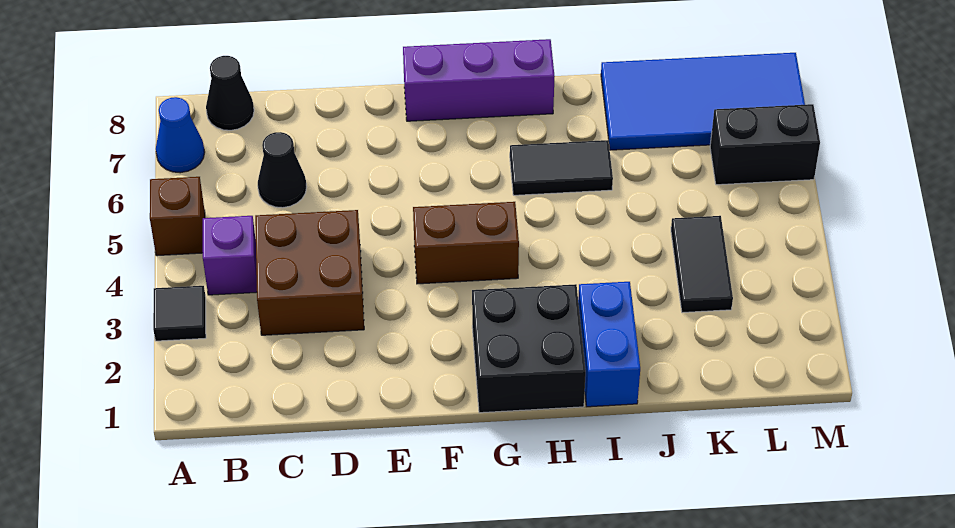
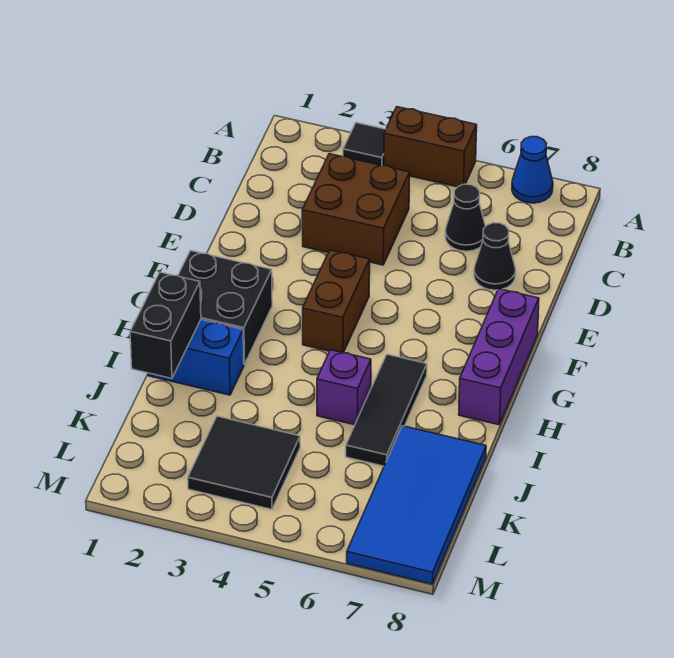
brown brick A5 level 1 -> brown brick A4:A5 level 1
purple brick B4 level 1 -> purple brick I5 level 1
black cone B8 level 1 -> black cone D7 level 1
black tile H6:I6 level 1 -> black tile H6:J6 level 1
black tile K3:K4 level 1 -> black tile K3:L4 level 1
black brick L6:M6 level 1 -> black brick I1:J1 level 2

